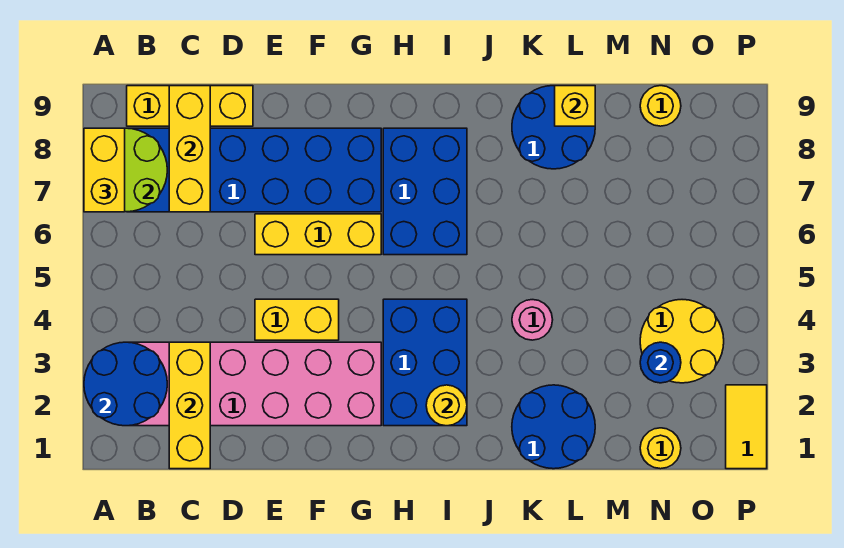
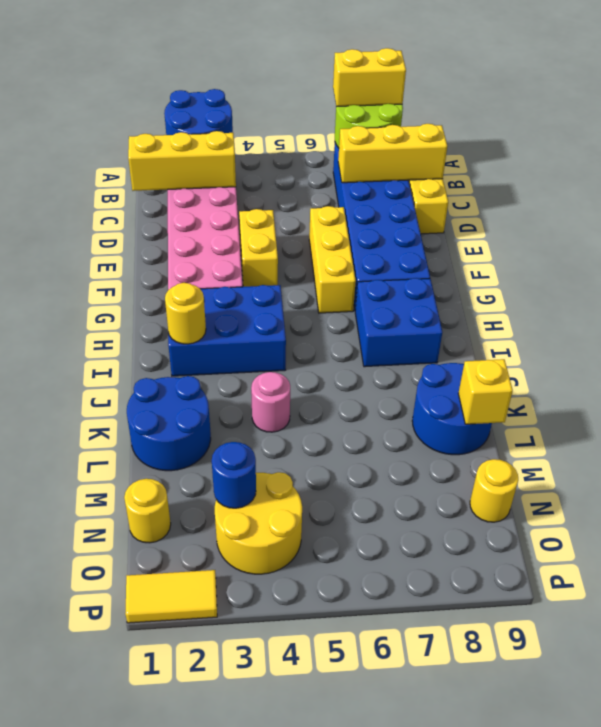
blue brick H6:I8 level 1 -> blue brick H7:I8 level 1

